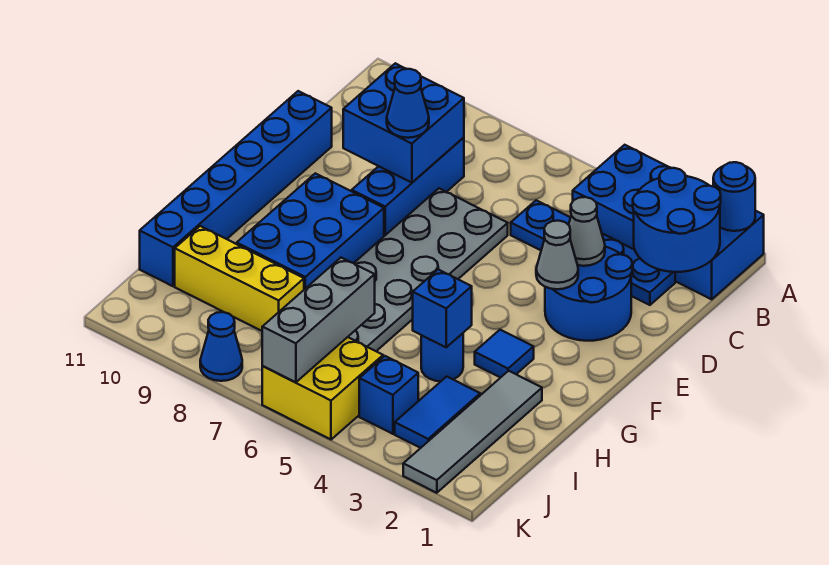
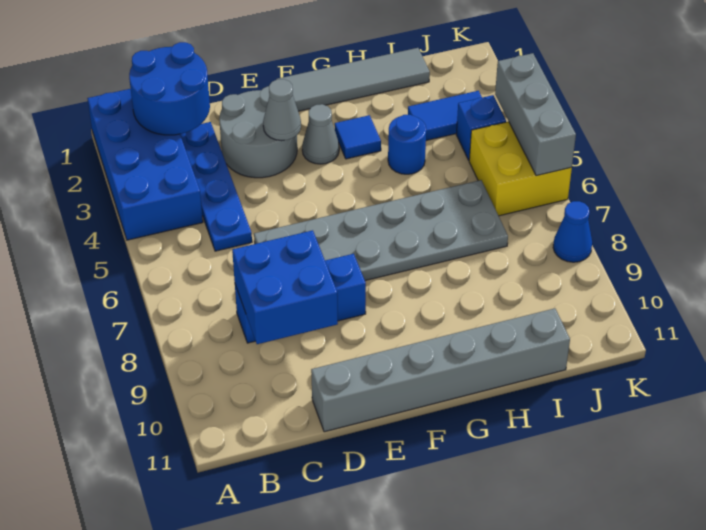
blue round brick A1 level 2 -> none
blue round brick D2:E3 level 1 -> grey round brick D2:E3 level 1
grey cone D3 level 2 -> grey cone F3 level 1
blue cone D8 level 3 -> none
blue brick D11:I11 level 1 -> grey brick D11:I11 level 1
blue brick F8:H9 level 1 -> none
grey tile H2:K2 level 1 -> grey tile F1:I1 level 1
blue brick H4 level 2 -> none
grey brick I6:K6 level 2 -> grey brick K4:K6 level 2
yellow brick I8:I10 level 1 -> none

